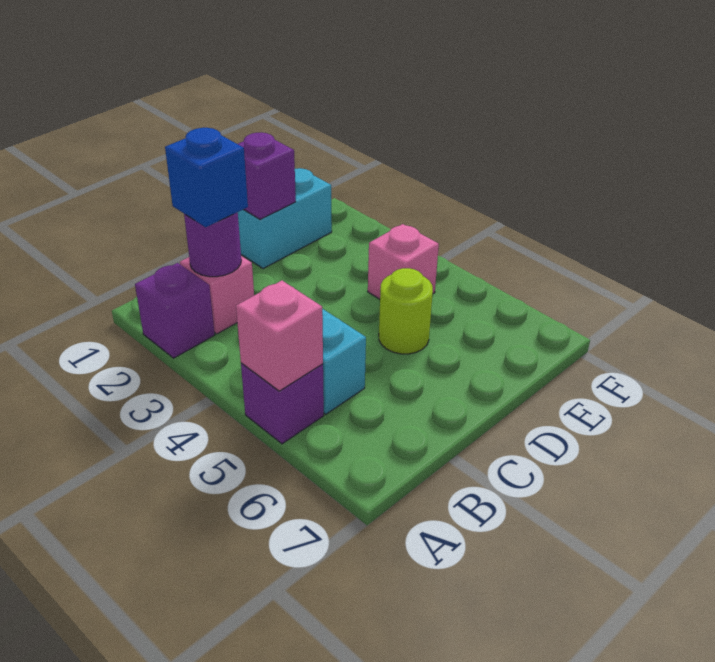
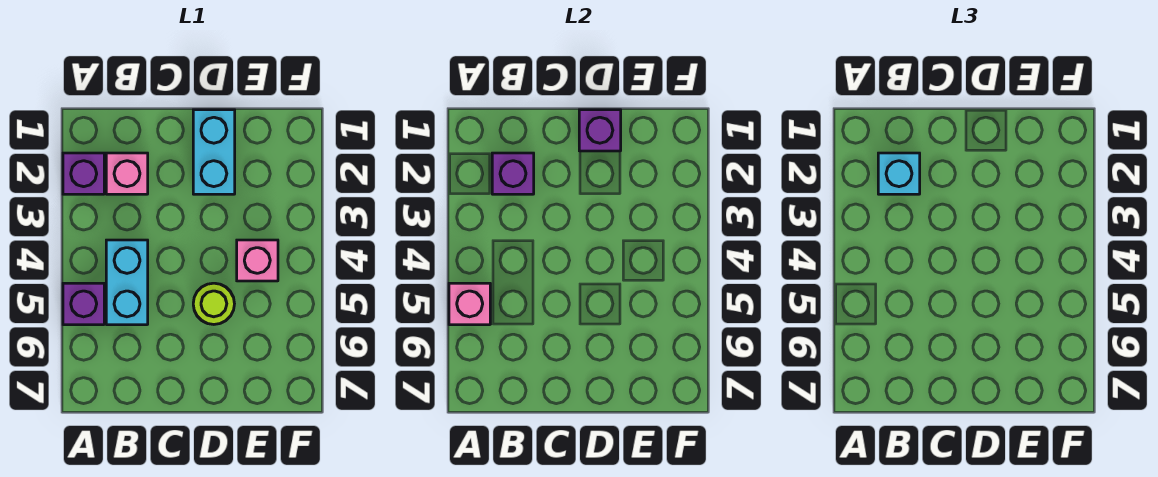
purple round brick B2 level 2 -> purple brick B2 level 2
blue brick B2 level 3 -> cyan brick B2 level 3
cyan brick D1:E1 level 1 -> cyan brick D1:D2 level 1

